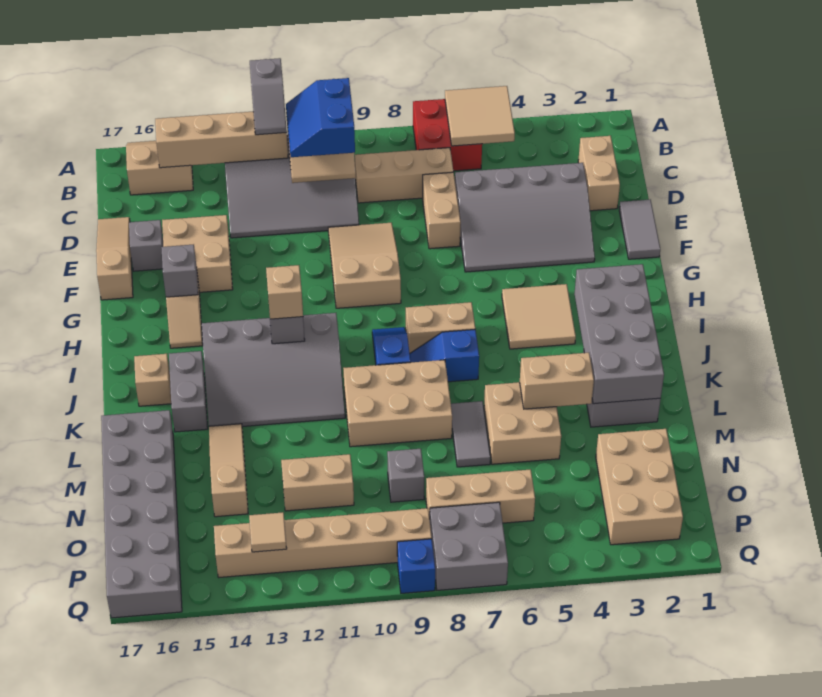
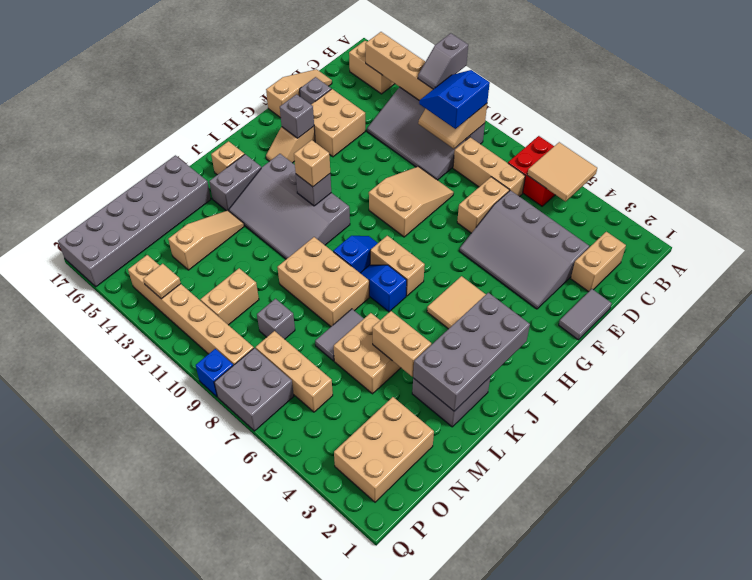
tan brick N11:N12 level 1 -> tan brick N11:O11 level 1

